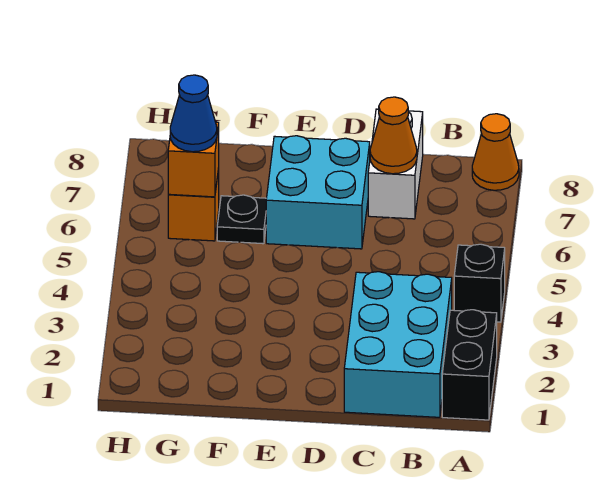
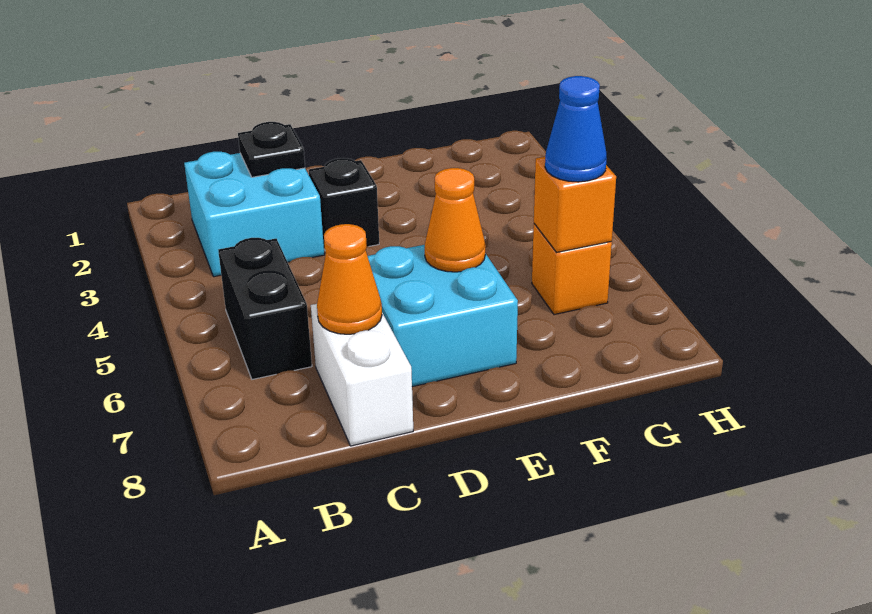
black brick A1:A2 level 1 -> black brick B5:B6 level 1
black brick A4 level 1 -> black brick D3 level 1
orange cone A8 level 1 -> orange cone E6 level 2
cyan brick B1:C3 level 1 -> cyan brick B2:C3 level 1
black plate F6 level 1 -> black plate C2 level 2

